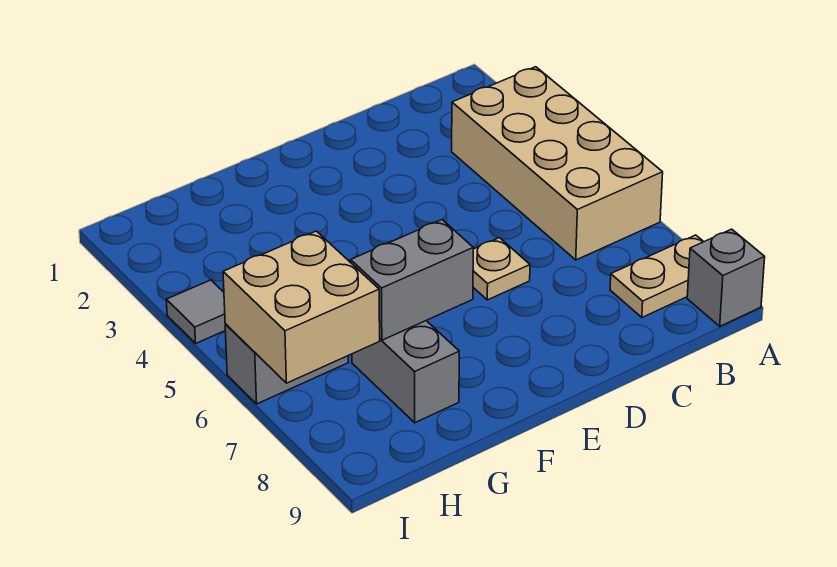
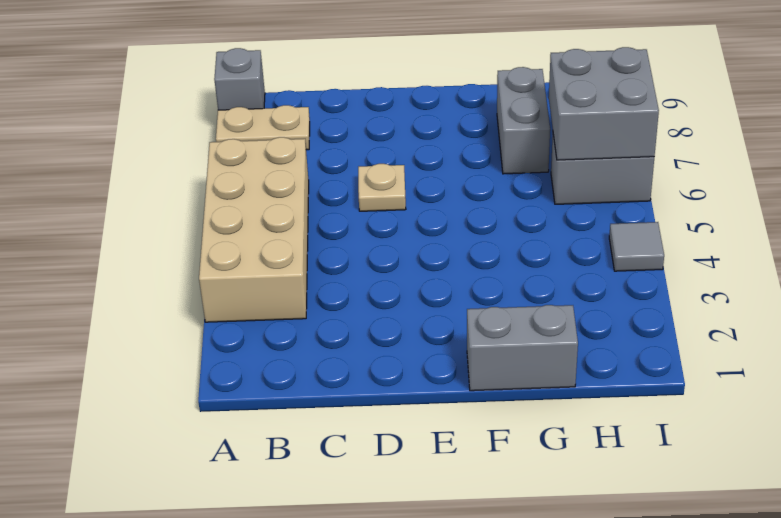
grey brick F7:G7 level 2 -> grey brick F1:G1 level 1
tan brick H6:I7 level 2 -> grey brick H6:I7 level 2

